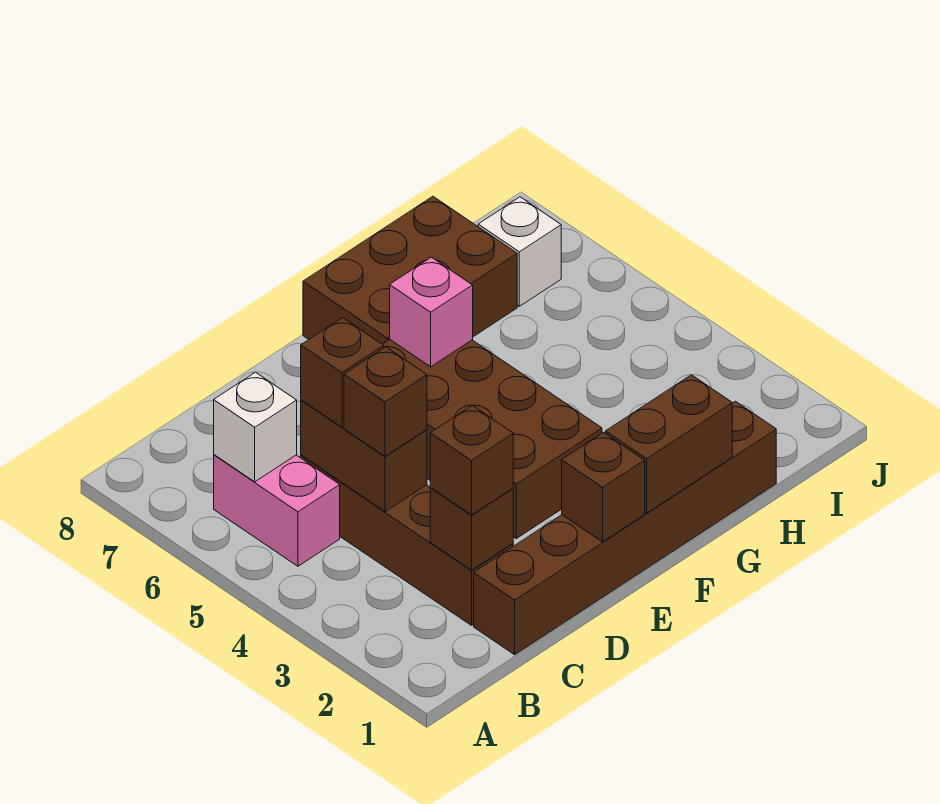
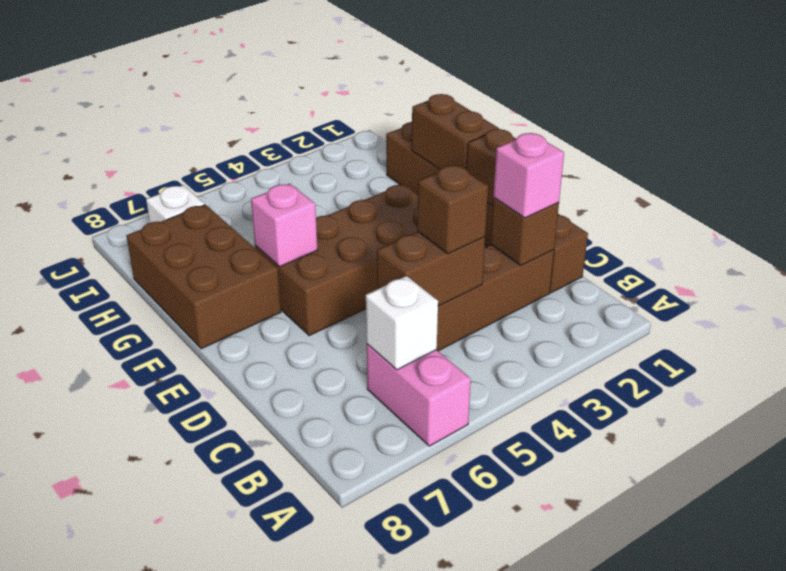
pink brick B5:B6 level 1 -> pink brick A6:B6 level 1
brown brick C2 level 3 -> pink brick C2 level 3
brown brick C5 level 3 -> none

